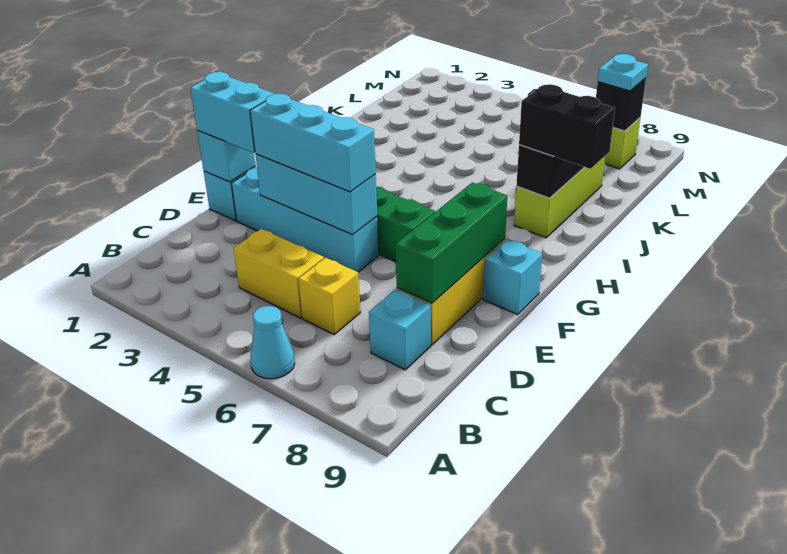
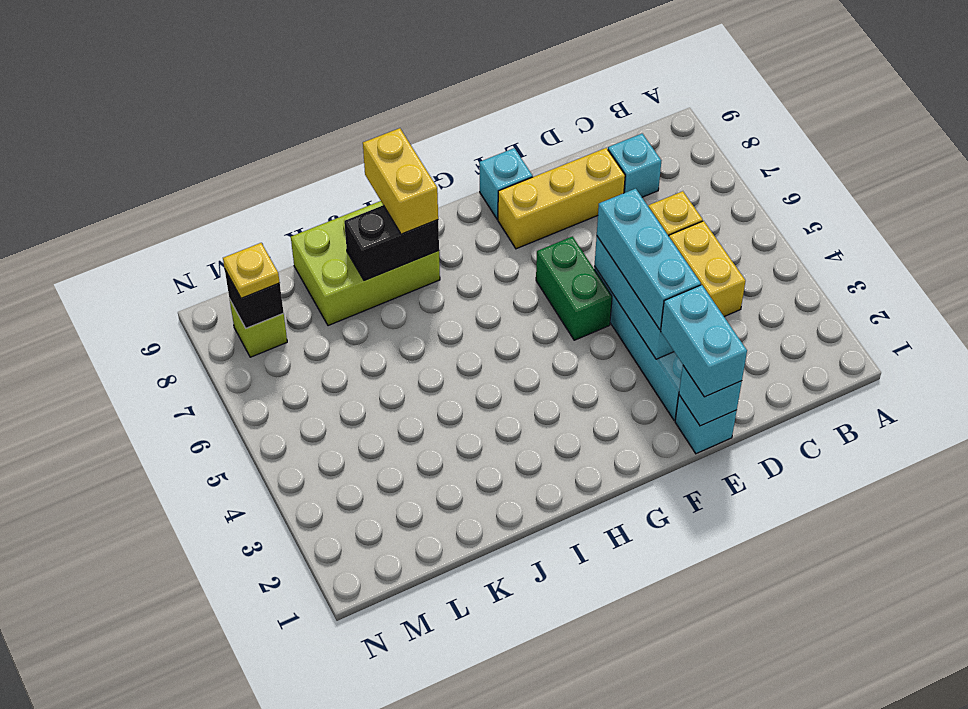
cyan cone A6 level 1 -> none
green brick D8:F8 level 2 -> none
lime brick I8:K8 level 1 -> lime brick I8:K9 level 1
black brick I8:I9 level 3 -> yellow brick I8:I9 level 3
cyan plate M8 level 3 -> yellow plate M8 level 3

